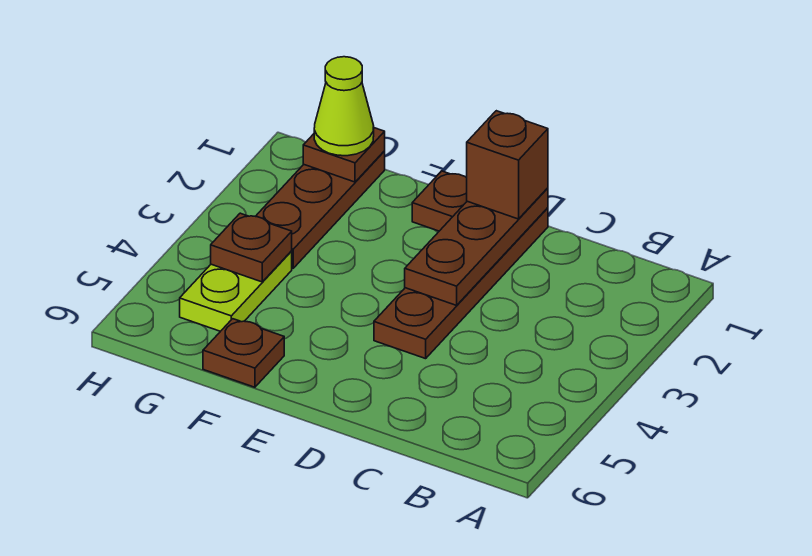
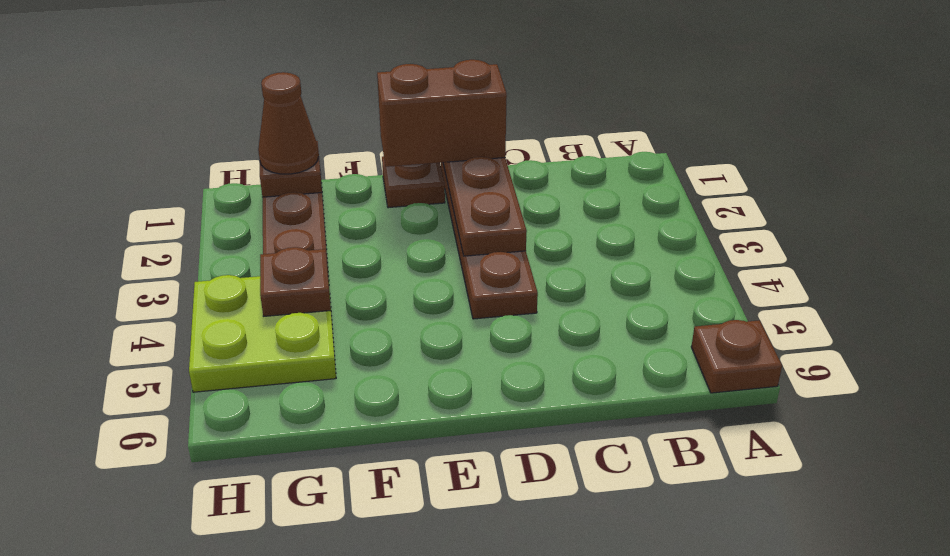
brown brick D1 level 3 -> brown brick D1:E1 level 3
brown plate F6 level 1 -> brown plate A6 level 1
lime cone G1 level 3 -> brown cone G1 level 3
lime plate G4:G5 level 1 -> lime plate G4:H5 level 1

